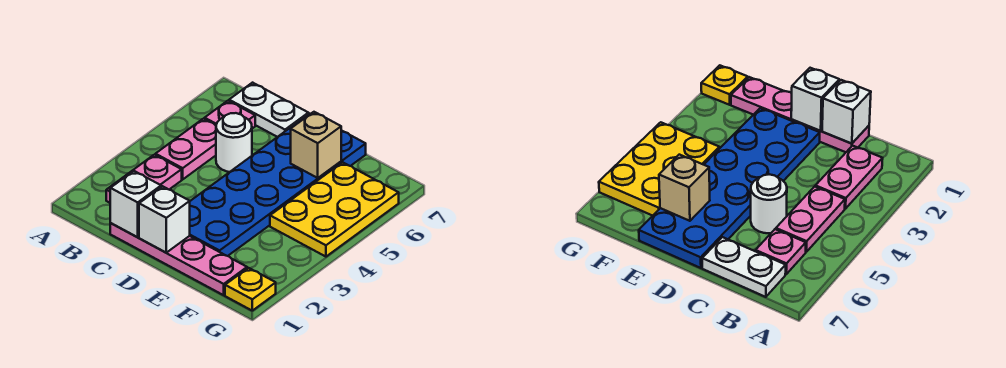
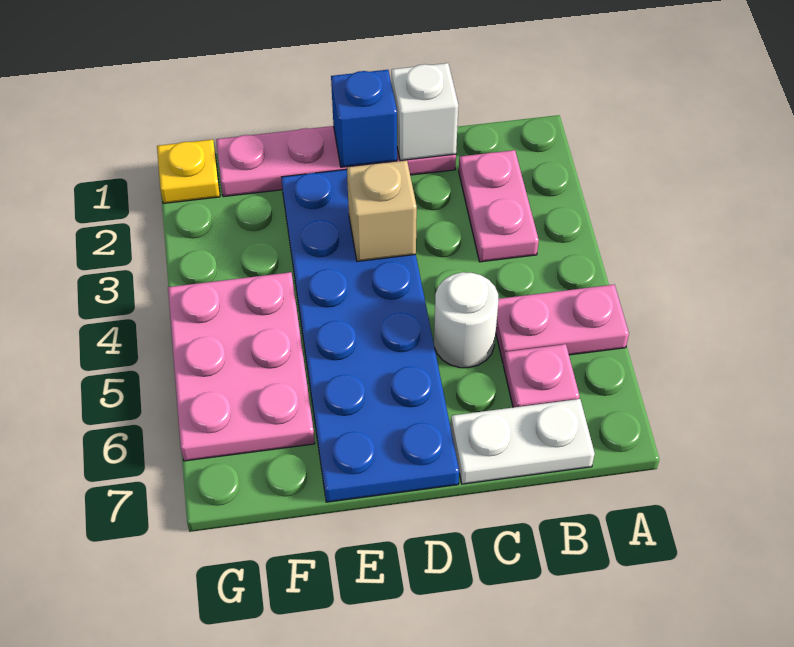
pink plate B4:B5 level 1 -> pink plate A5:B5 level 1
white brick D1 level 2 -> blue brick D1 level 2
tan brick E6 level 2 -> tan brick D3 level 2
yellow plate F4:G6 level 1 -> pink plate F4:G6 level 1

